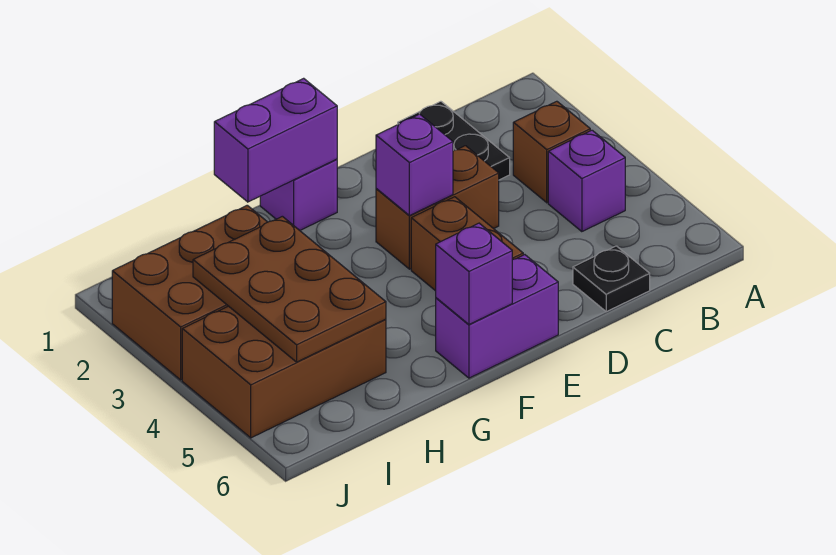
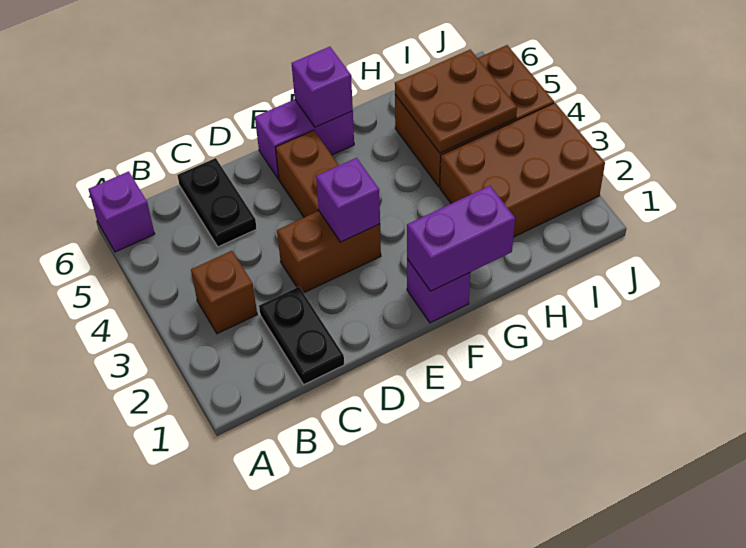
purple brick B4 level 1 -> purple brick A6 level 1
black plate C6 level 1 -> black plate C5:C6 level 1
brown plate H3:I5 level 2 -> brown plate H4:I5 level 2

